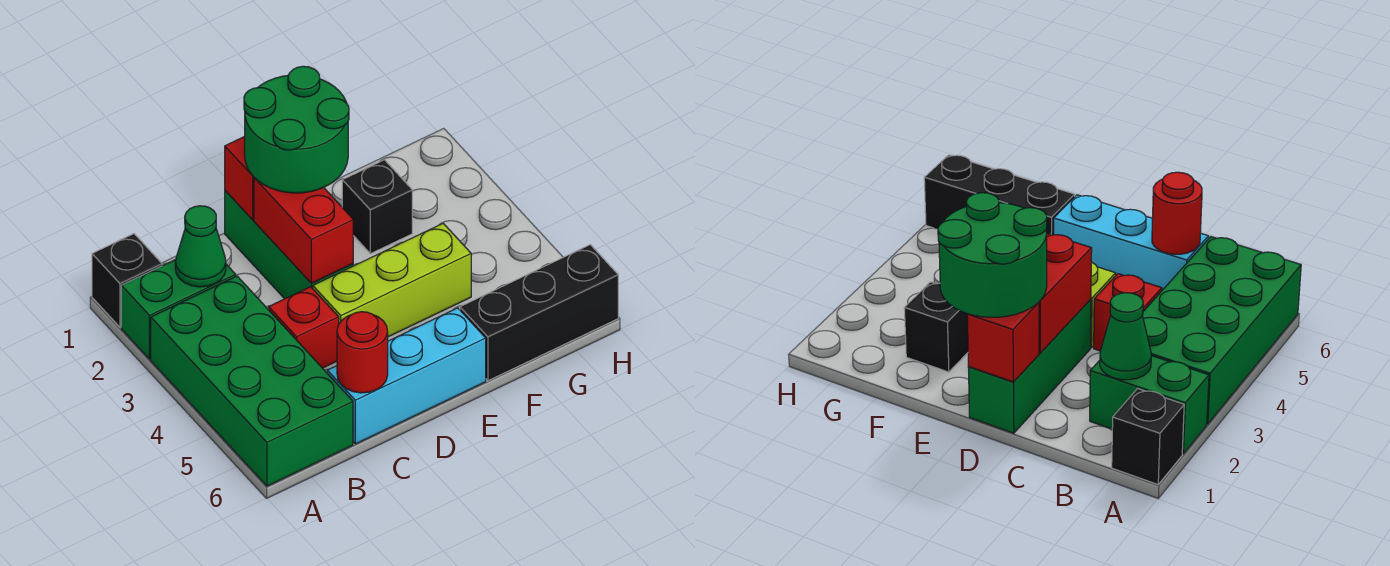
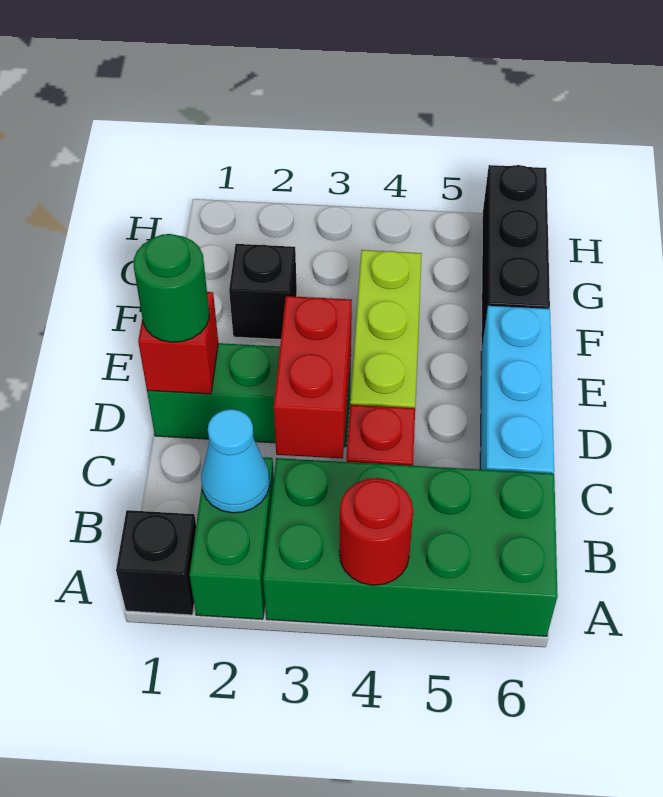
green cone B2 level 2 -> cyan cone B2 level 2
red round brick C6 level 2 -> red round brick A4 level 2
green round brick D1:E2 level 3 -> green round brick D1 level 3
red brick D2:D3 level 2 -> red brick C3:D3 level 2

